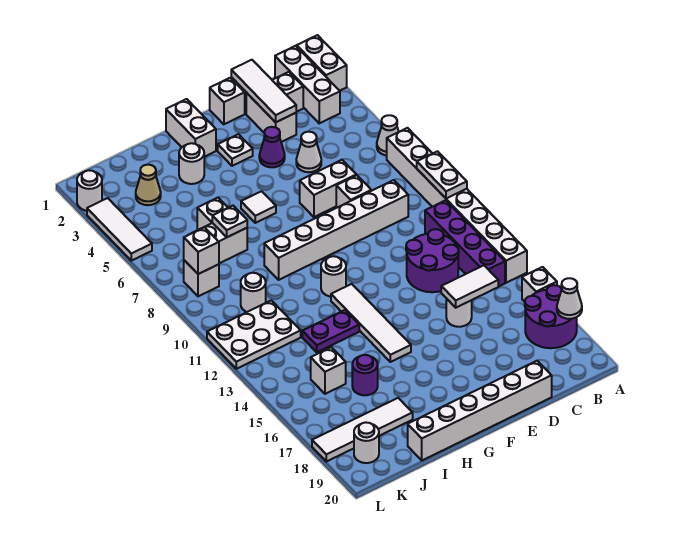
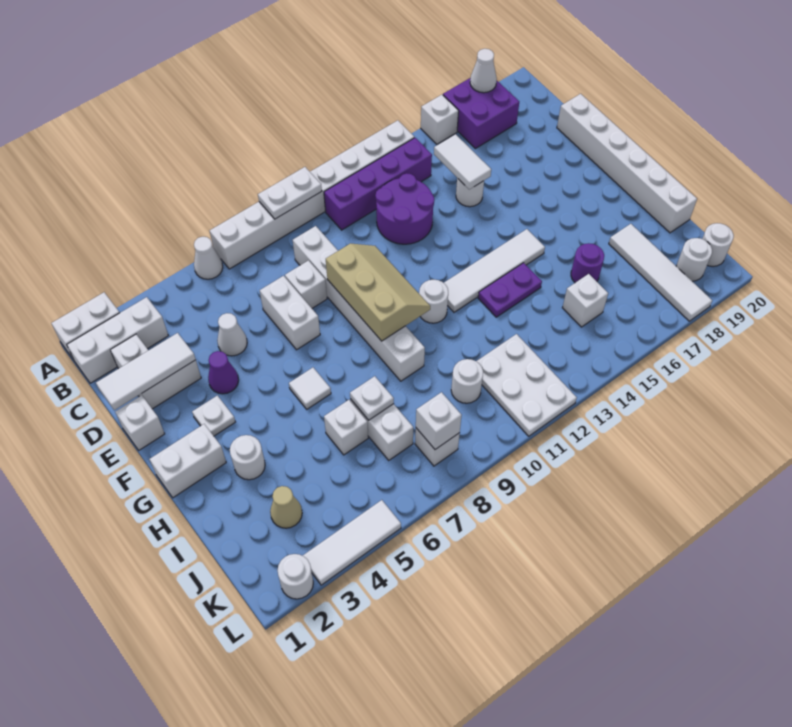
purple round brick A17:B18 level 1 -> purple brick A17:B18 level 1
none -> tan slope E9:G10 level 2 top 9
purple plate H13:I13 level 1 -> purple plate H13:H14 level 1
none -> white round brick K20 level 1

